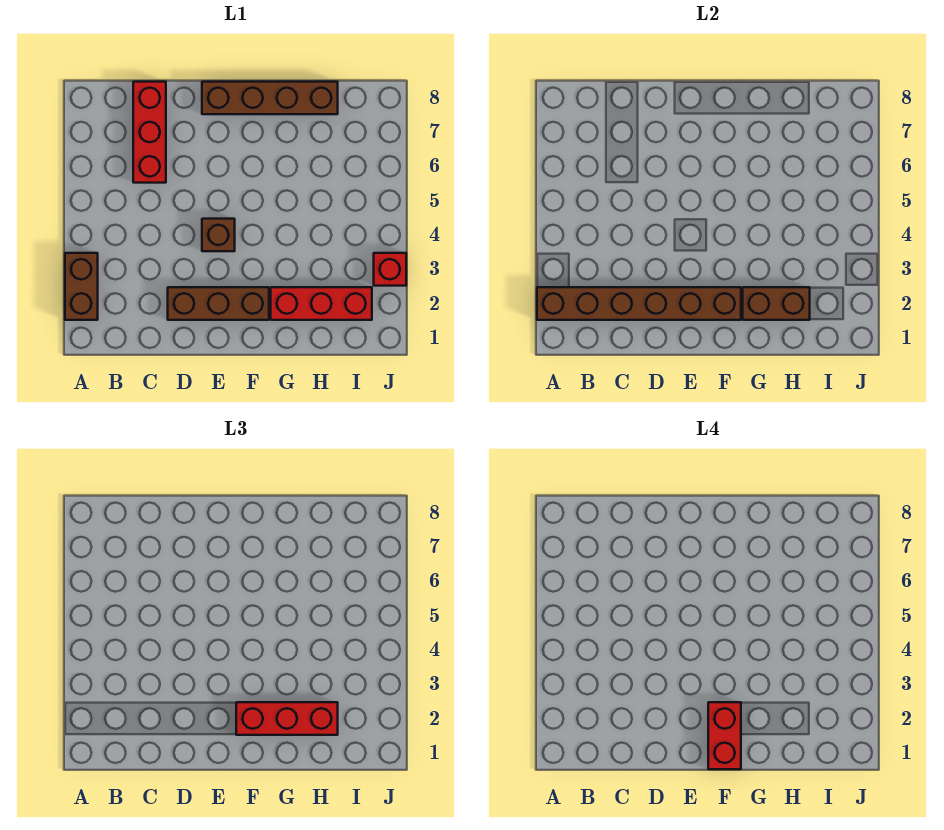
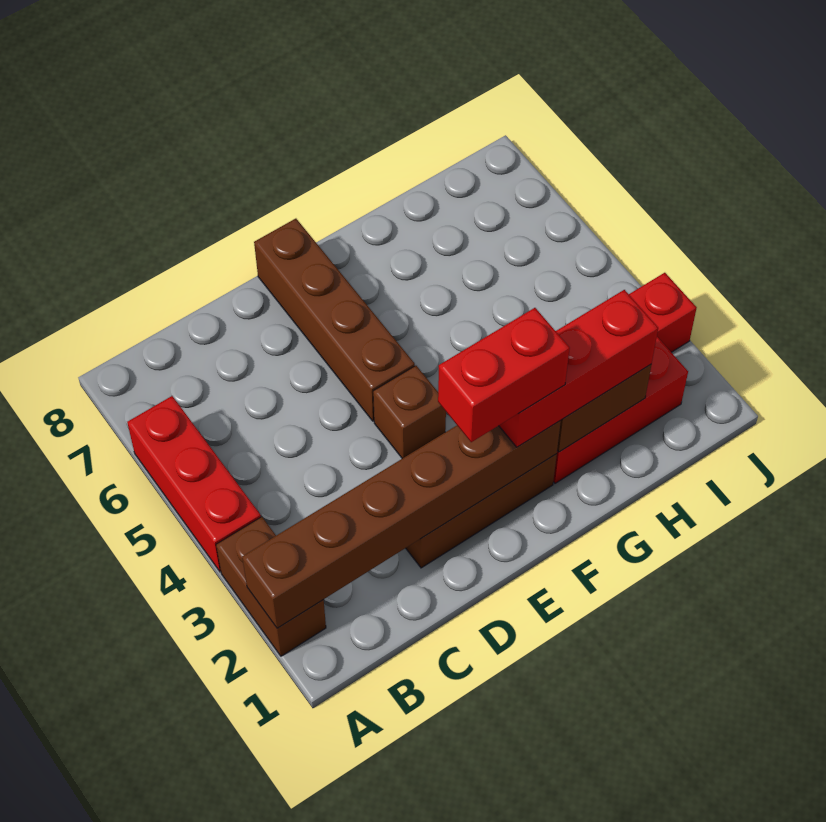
red brick C6:C8 level 1 -> red brick A4:A6 level 1
brown brick E8:H8 level 1 -> brown brick E5:E8 level 1
red brick F1:F2 level 4 -> red brick E2:F2 level 4

